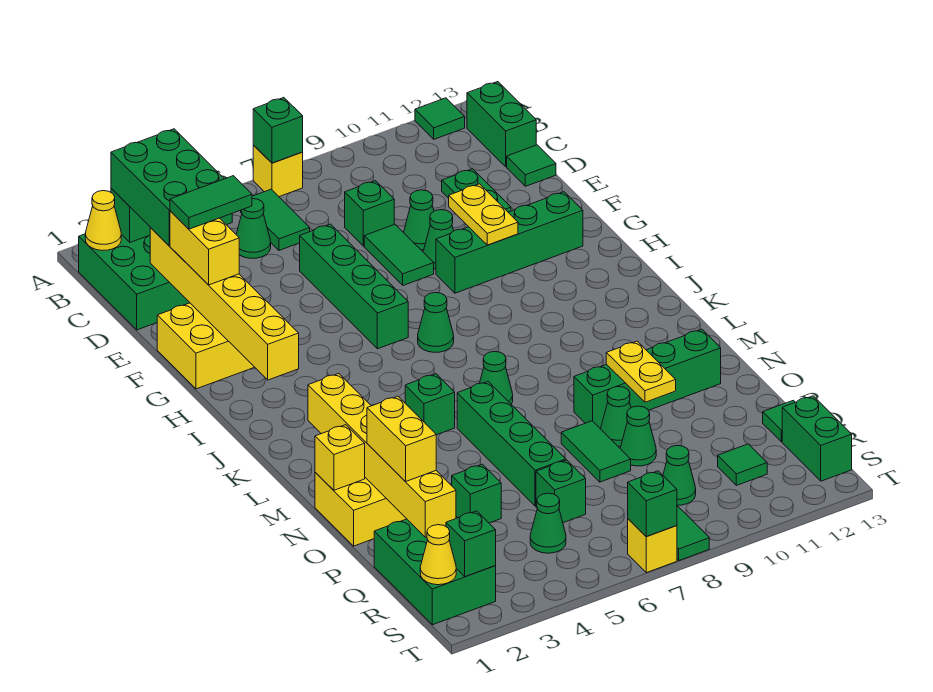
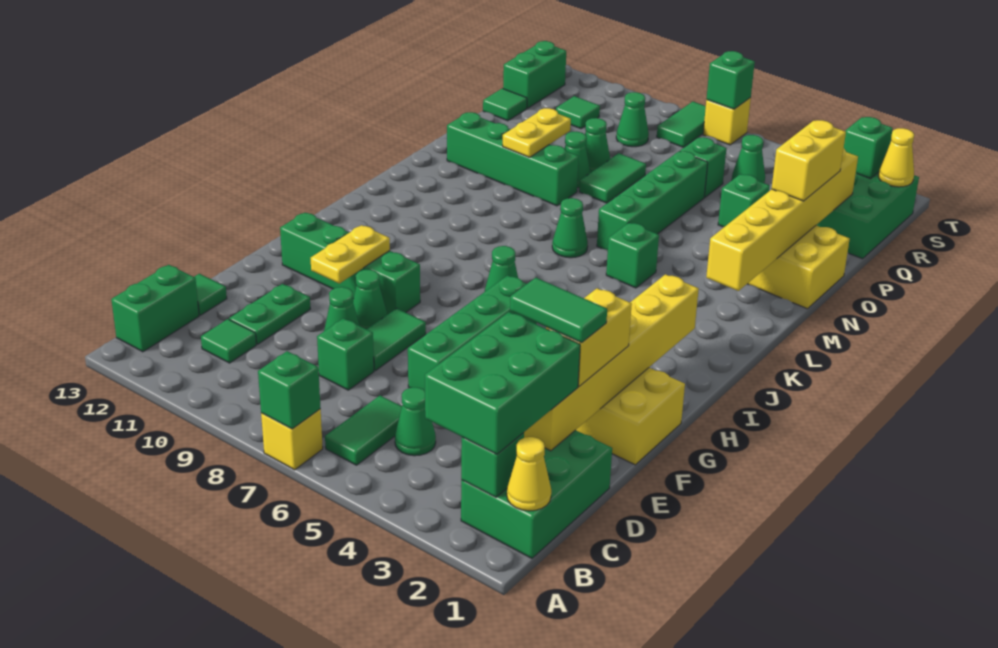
green tile A12 level 1 -> green tile C11 level 1
yellow brick N1 level 2 -> none

